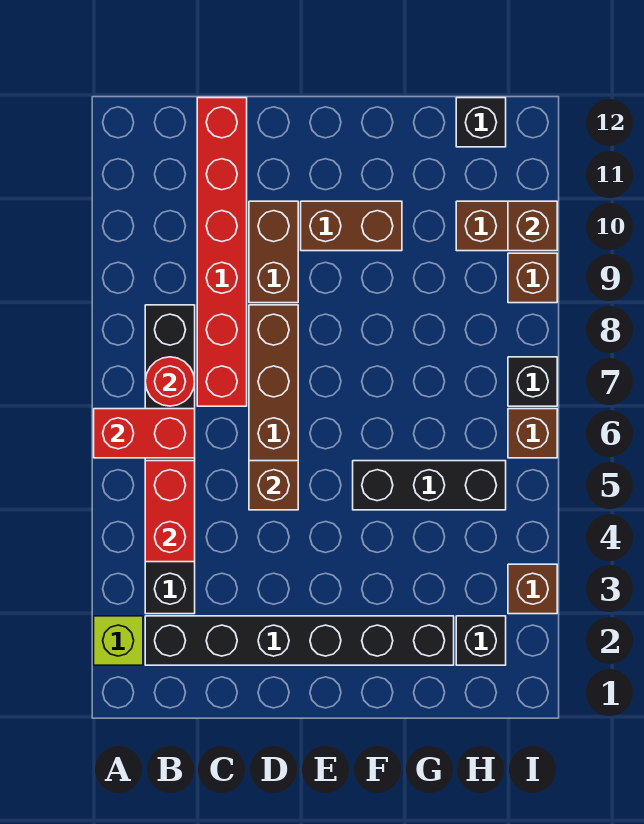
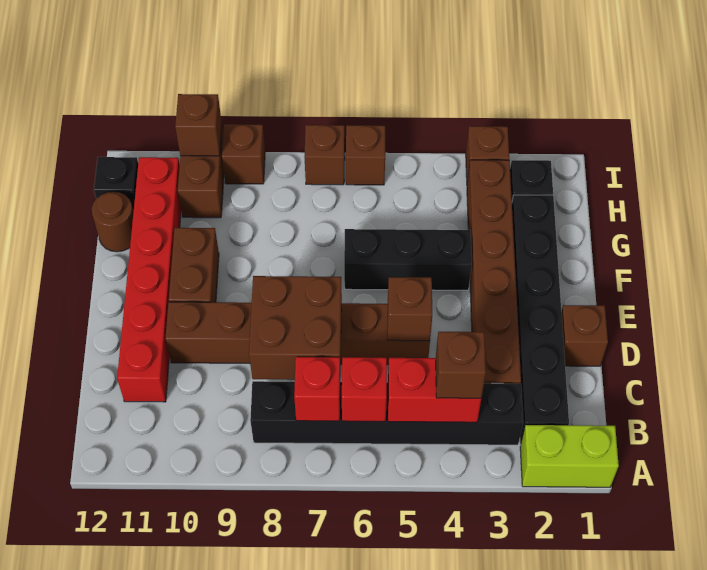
lime brick A2 level 1 -> lime brick A1:A2 level 1
red brick A6:B6 level 2 -> red brick B6 level 2
none -> brown brick B4 level 3
red round brick B7 level 2 -> red brick B7 level 2
none -> brown brick C3:H3 level 1
red brick C7:C12 level 1 -> red brick C11:H11 level 1
none -> brown brick C7:D8 level 2
none -> brown brick D1 level 1
black brick F5:H5 level 1 -> black brick F4:F6 level 1
none -> brown round brick G12 level 1
black brick I7 level 1 -> brown brick I7 level 1

